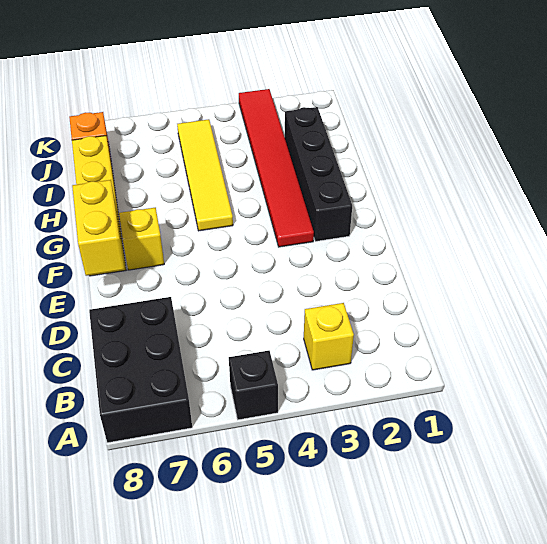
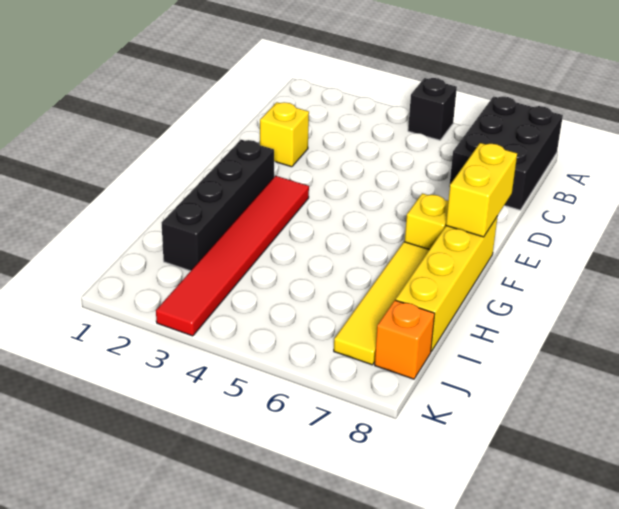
yellow brick B3 level 1 -> yellow brick D2 level 1
yellow tile G5:J5 level 1 -> yellow tile G7:J7 level 1

